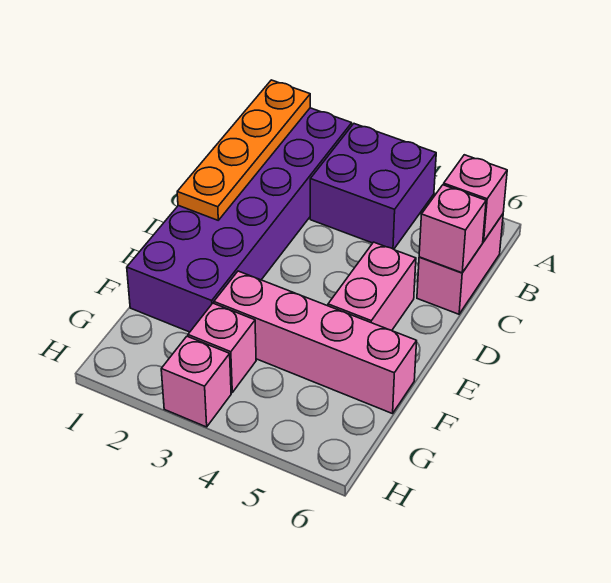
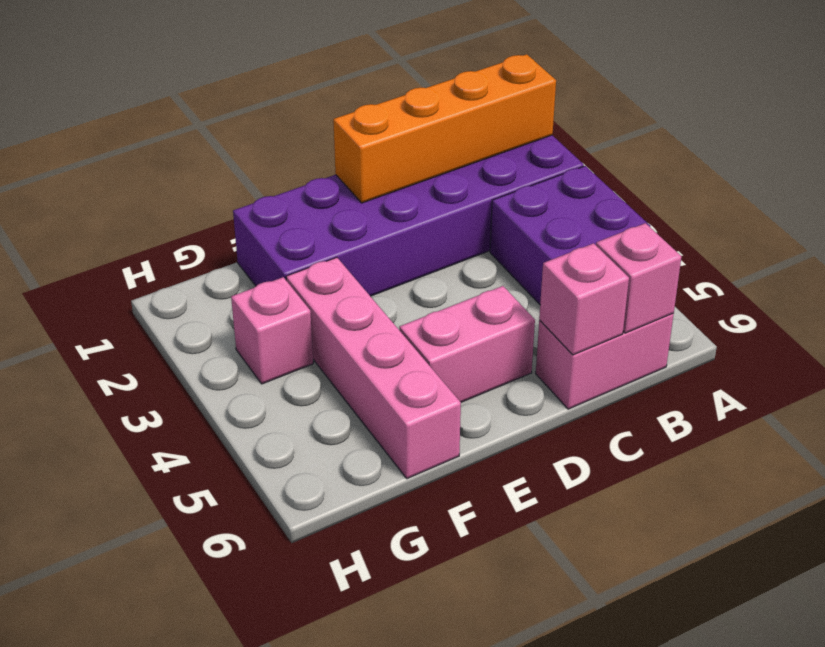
orange plate A1:D1 level 2 -> orange brick A1:D1 level 2
pink brick H3 level 1 -> none

